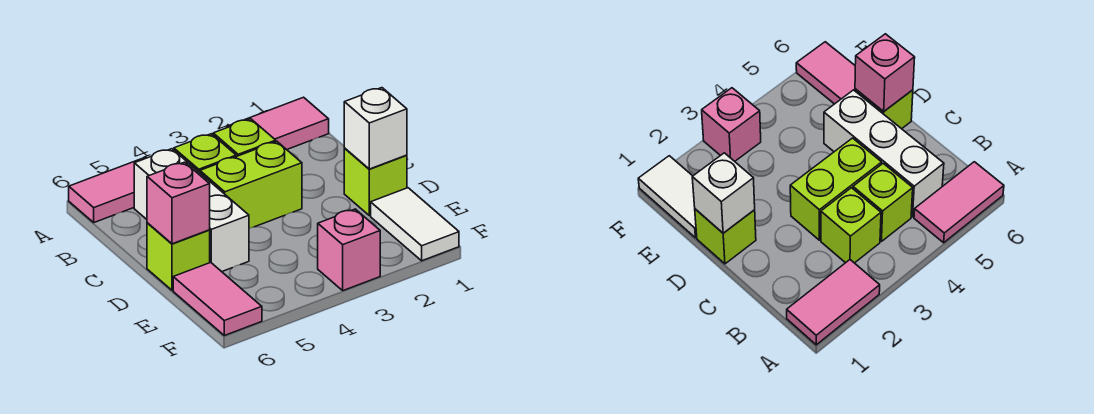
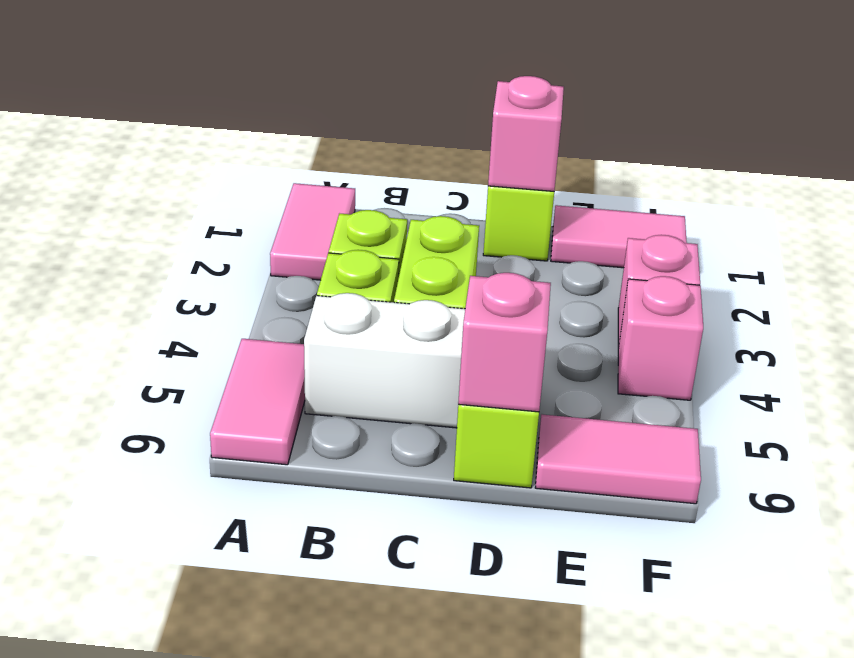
white brick D1 level 2 -> pink brick D1 level 2
white tile E1:F1 level 1 -> pink tile E1:F1 level 1
none -> pink brick F4 level 1

